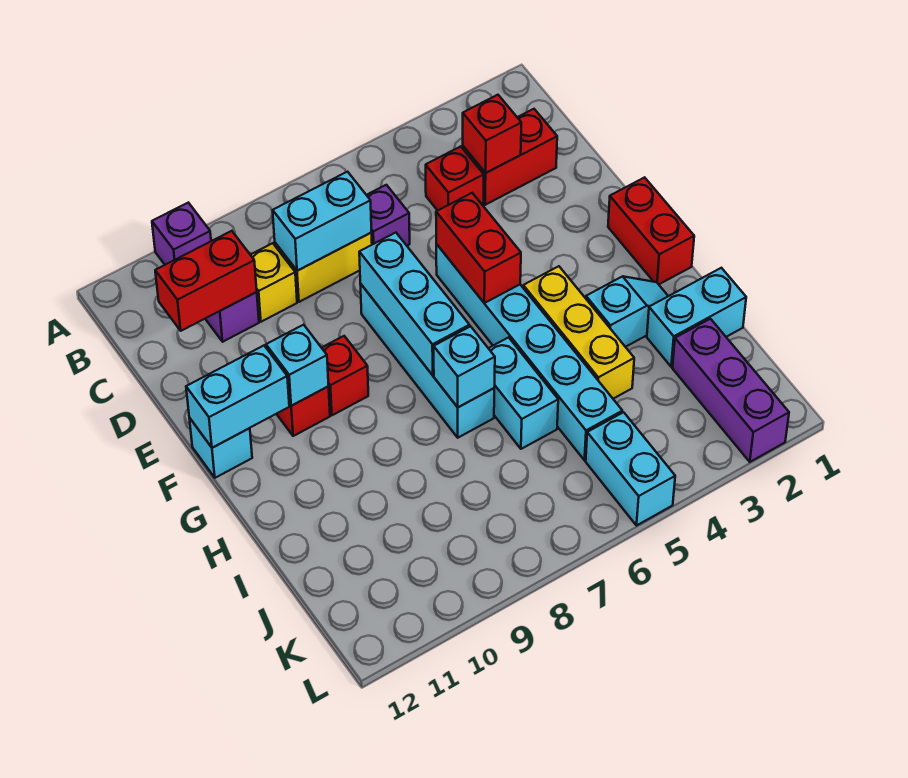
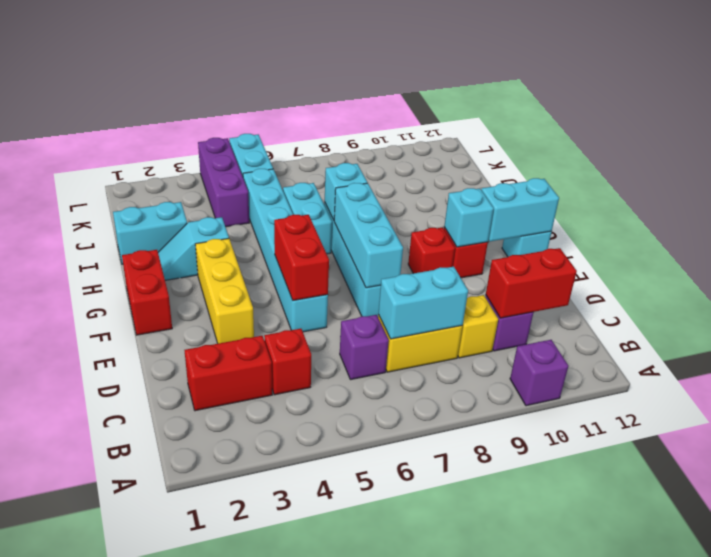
red brick C3 level 2 -> none
yellow brick G4:I4 level 1 -> yellow brick E3:G3 level 1
purple brick J2:L2 level 1 -> purple brick J4:L4 level 1

